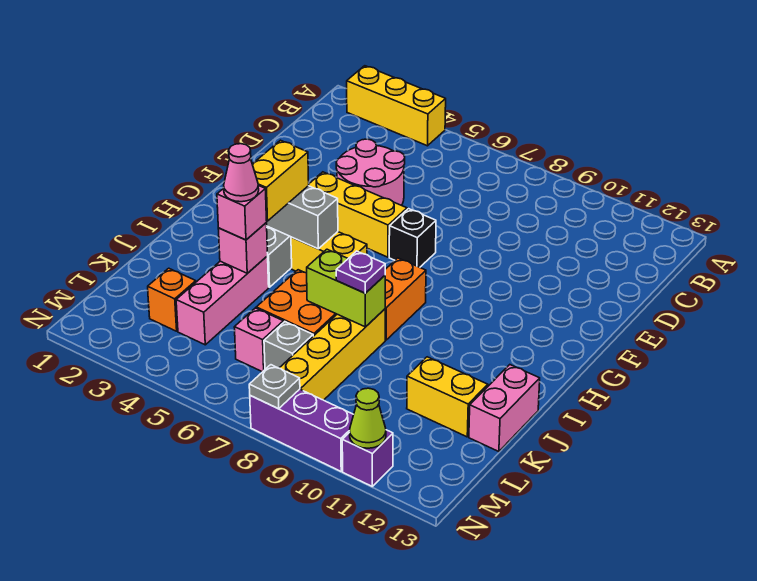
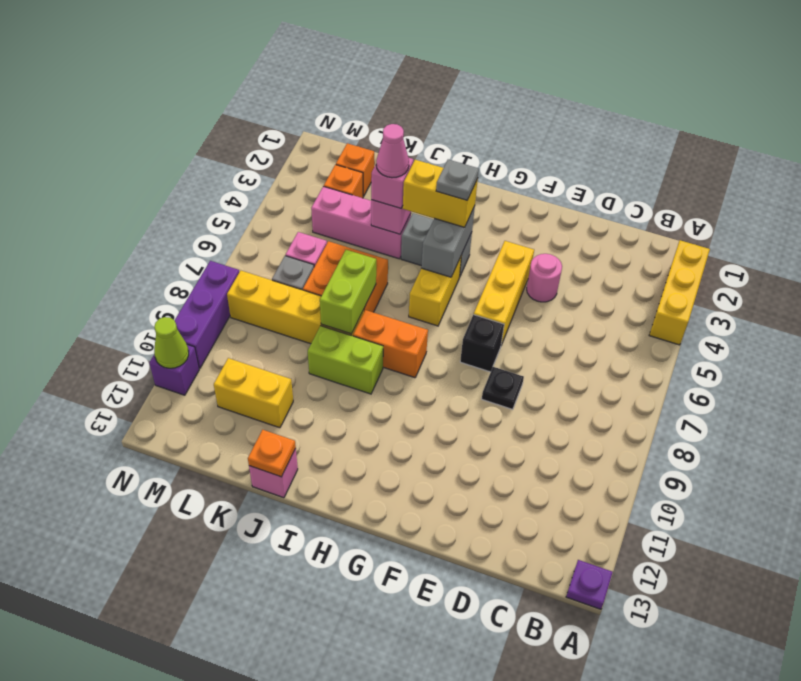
pink round brick D4:E5 level 1 -> pink round brick E4 level 1
none -> black plate E8 level 1
none -> lime brick I9:J9 level 1
purple plate J8 level 3 -> purple plate A13 level 1
pink brick J13:K13 level 1 -> pink brick J13 level 1
none -> orange plate J13 level 2
yellow brick K11:K12 level 1 -> yellow brick K11:L11 level 1
none -> orange brick L2 level 1
grey plate N8 level 2 -> grey plate H4 level 4

